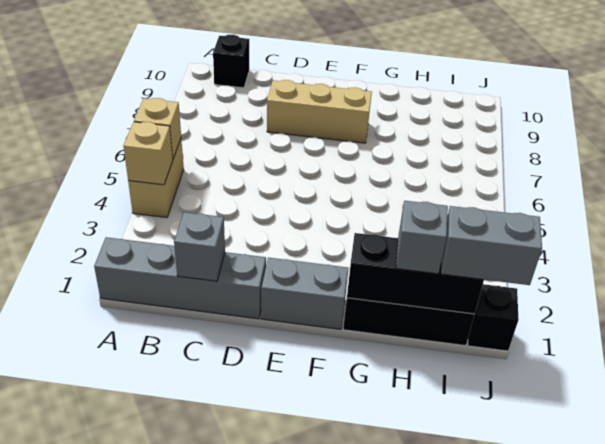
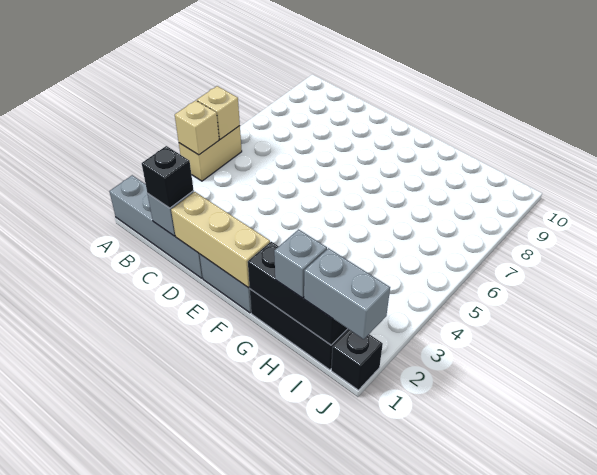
black brick B10 level 1 -> black brick C1 level 3
tan brick D8:F8 level 1 -> tan brick D1:F1 level 2

